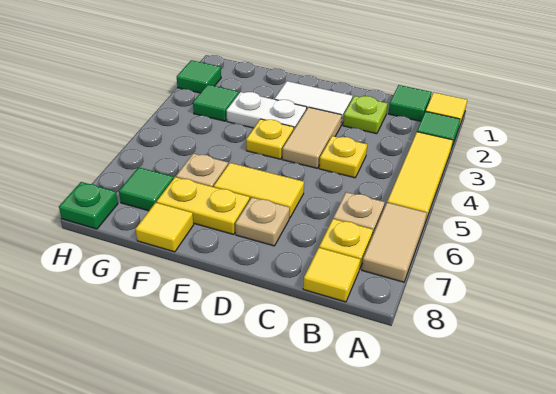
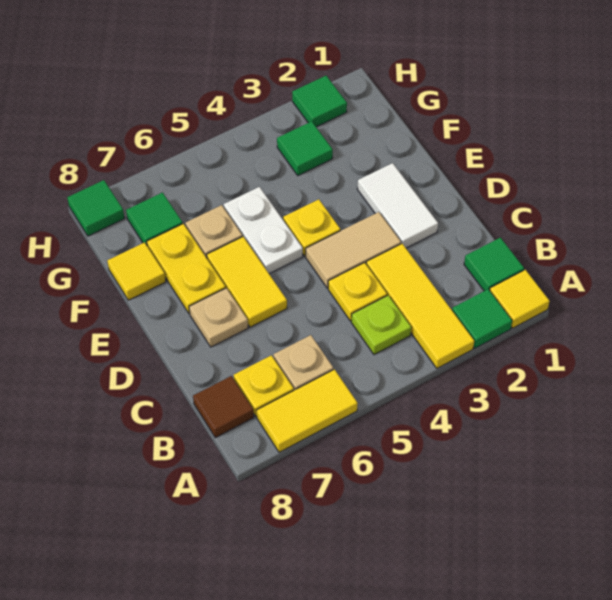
yellow tile A3:A5 level 1 -> yellow tile A3:C3 level 1
tan tile A6:A7 level 1 -> yellow tile A6:A7 level 1
yellow tile B8 level 1 -> brown tile B8 level 1
lime plate C2 level 1 -> lime plate B4 level 1
white plate E3:F3 level 1 -> white plate E5:F5 level 1
green plate H8 level 1 -> green tile H8 level 1

